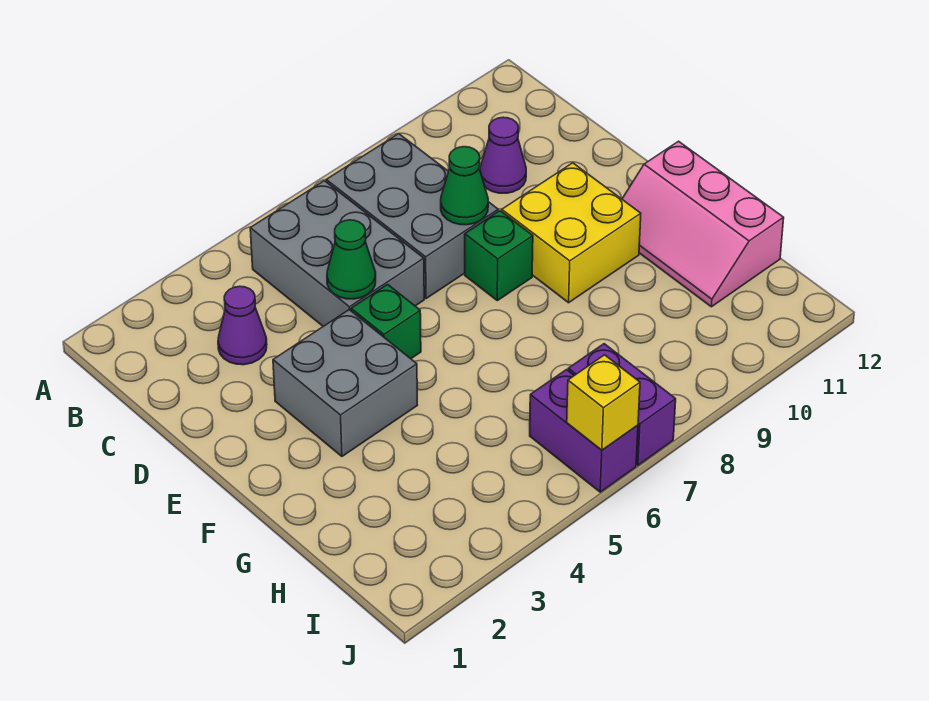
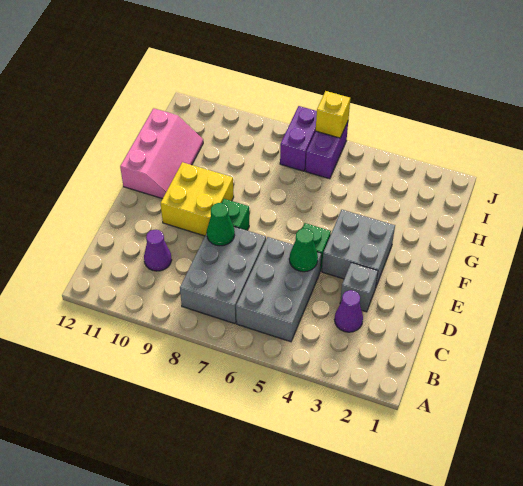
none -> grey brick D3 level 1

